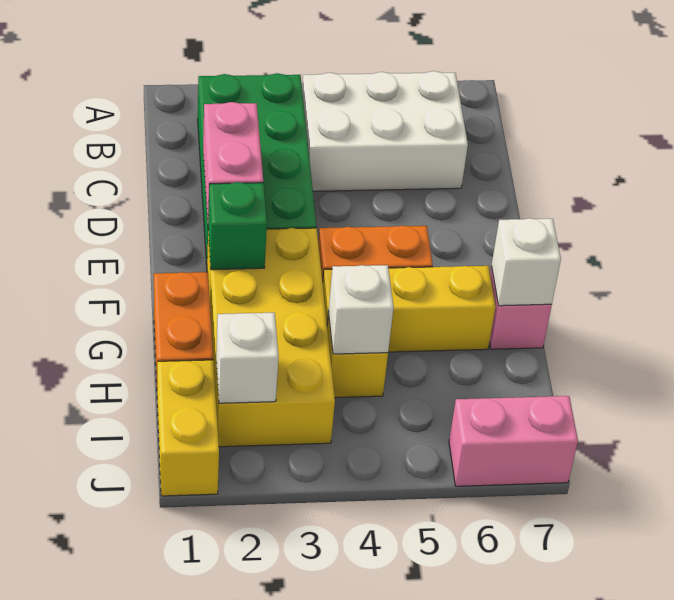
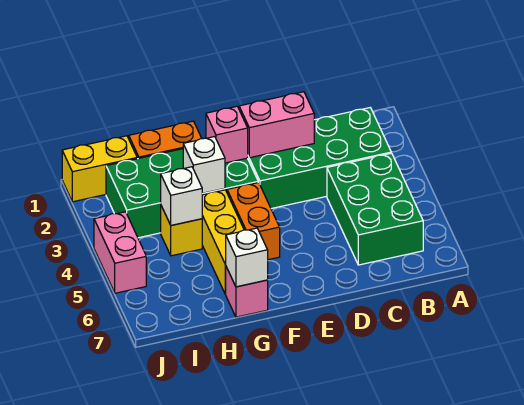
white brick B4:C6 level 1 -> green brick B4:C6 level 1
yellow brick F2:I3 level 1 -> green brick F2:I3 level 1
green brick F2 level 2 -> pink brick F2 level 2
white brick I2 level 2 -> white brick G3 level 2
pink brick J6:J7 level 1 -> pink brick J4:J5 level 1

